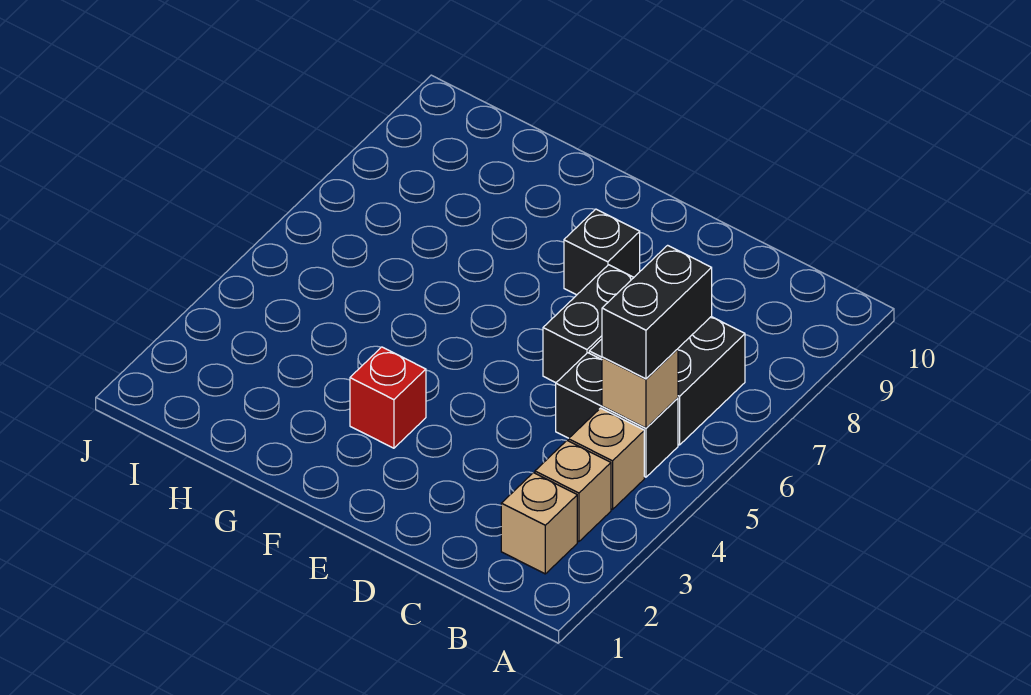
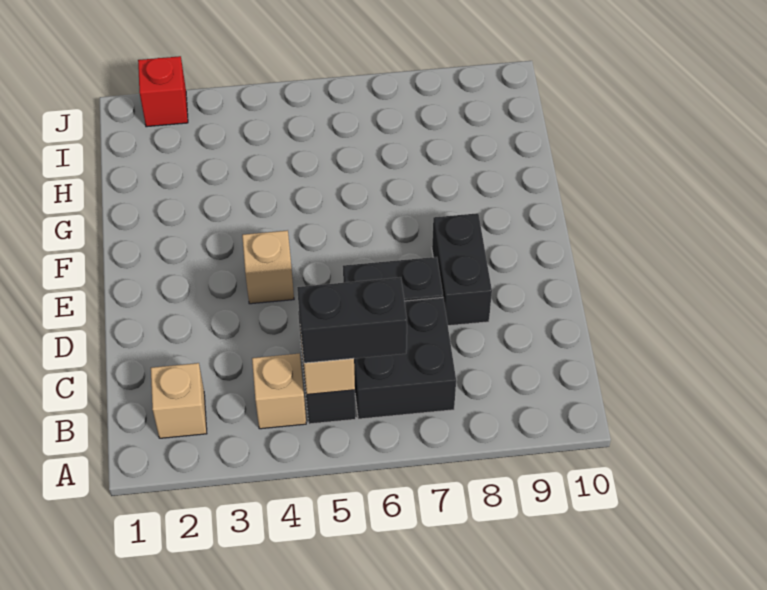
tan brick B3 level 1 -> tan brick E4 level 1
black brick E8 level 1 -> black brick D8:E8 level 1
red brick F3 level 1 -> red brick J2 level 1

